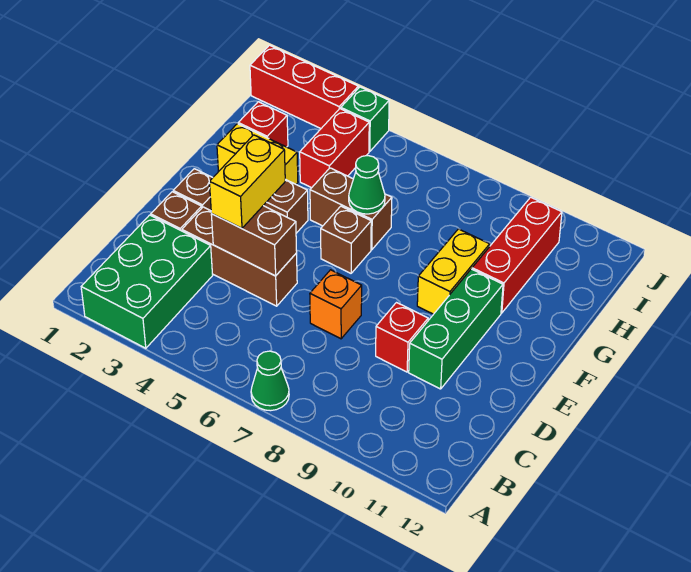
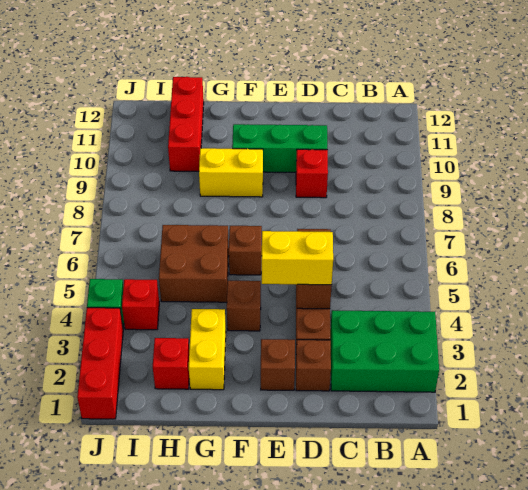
green cone A7 level 1 -> none
orange brick D7 level 1 -> none
brown brick G5:G6 level 1 -> brown brick G5:H6 level 1
green cone G6 level 2 -> none
red brick G10:I10 level 1 -> red brick H10:H12 level 1
red brick H4:I4 level 1 -> red brick I4 level 1

